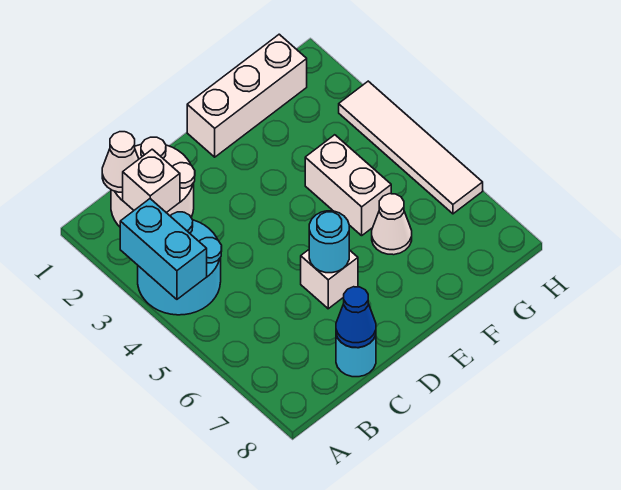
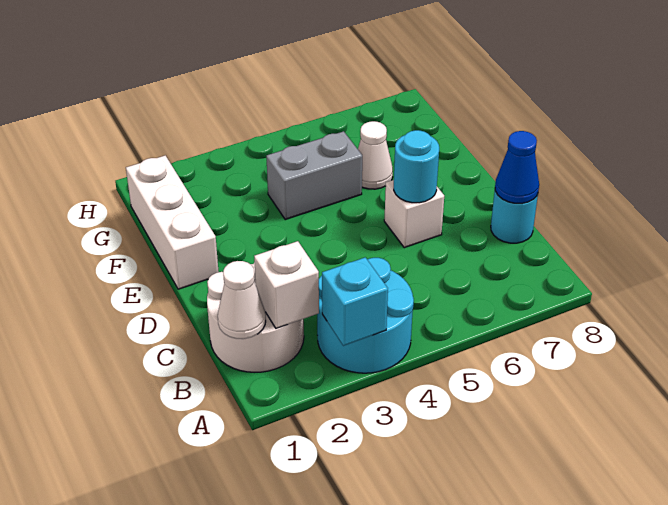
cyan brick A3:A4 level 2 -> cyan brick A3 level 2
white brick F4:F5 level 1 -> grey brick F4:F5 level 1
white tile H3:H6 level 1 -> none

